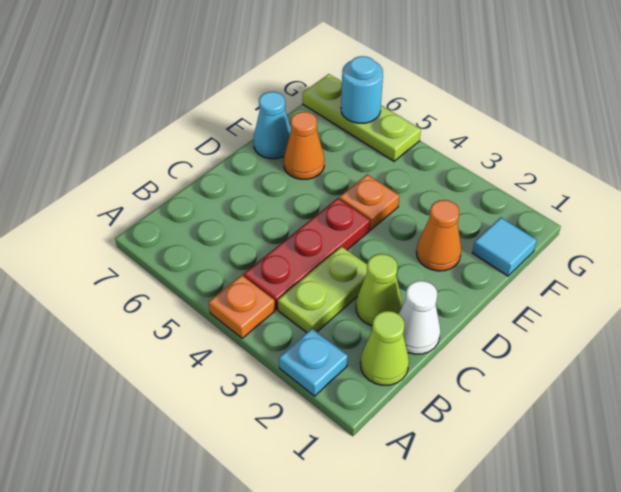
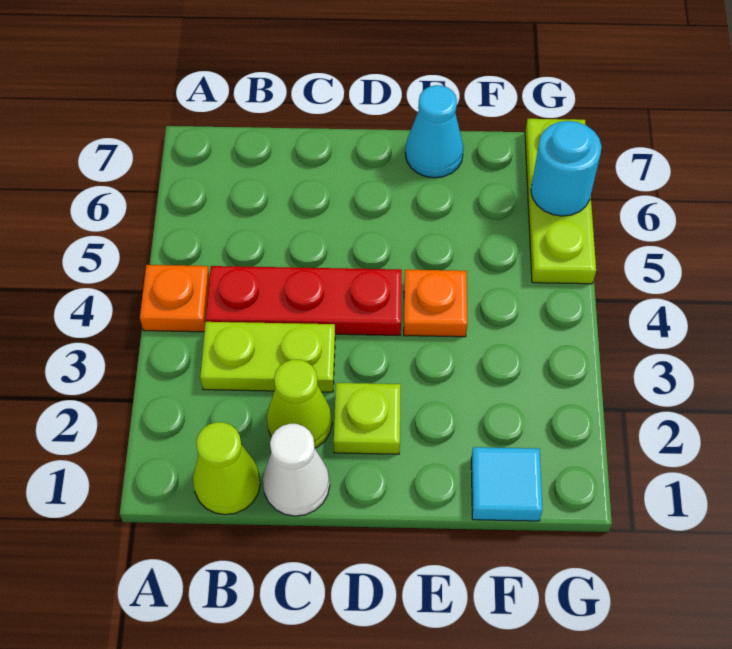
cyan plate A2 level 1 -> none
none -> lime plate D2 level 1
orange cone E2 level 1 -> none
orange cone E6 level 1 -> none

